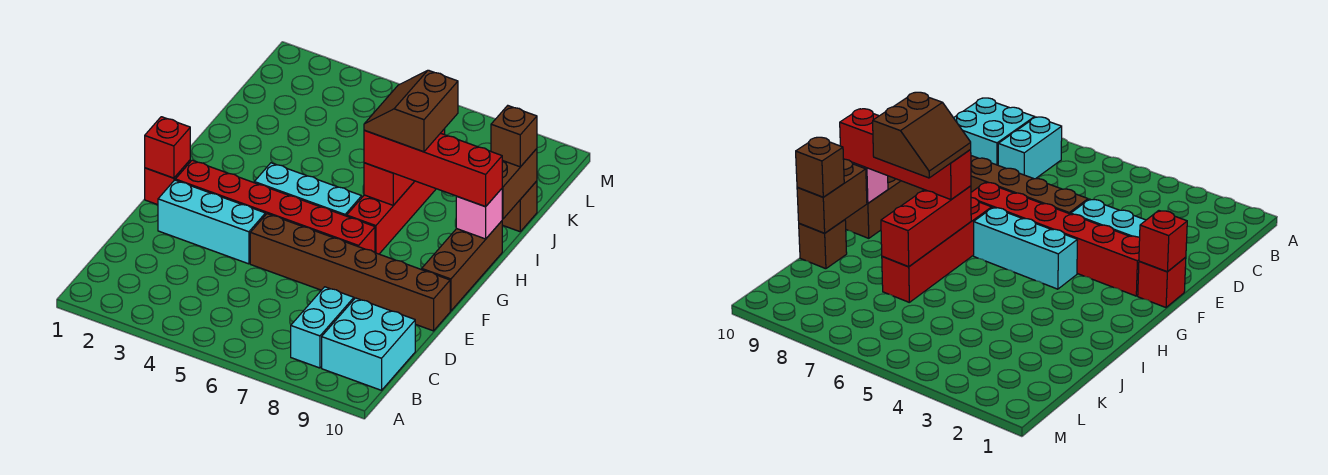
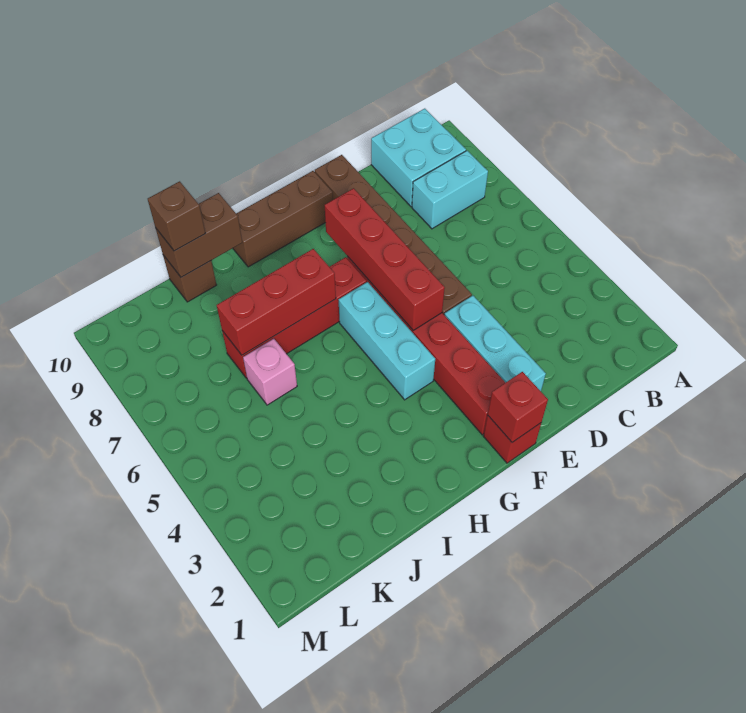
red brick H7:H10 level 3 -> red brick F5:F8 level 2
brown slope H7:I8 level 4 top 8 -> none
pink brick H10 level 2 -> pink brick J6 level 1

